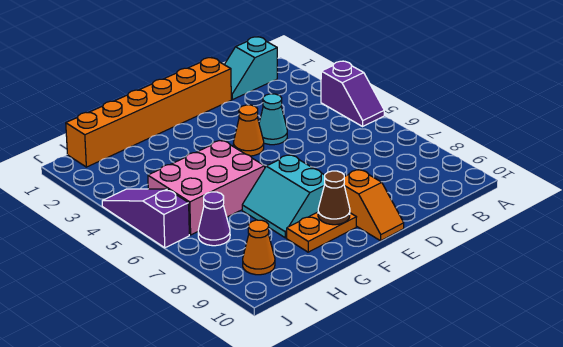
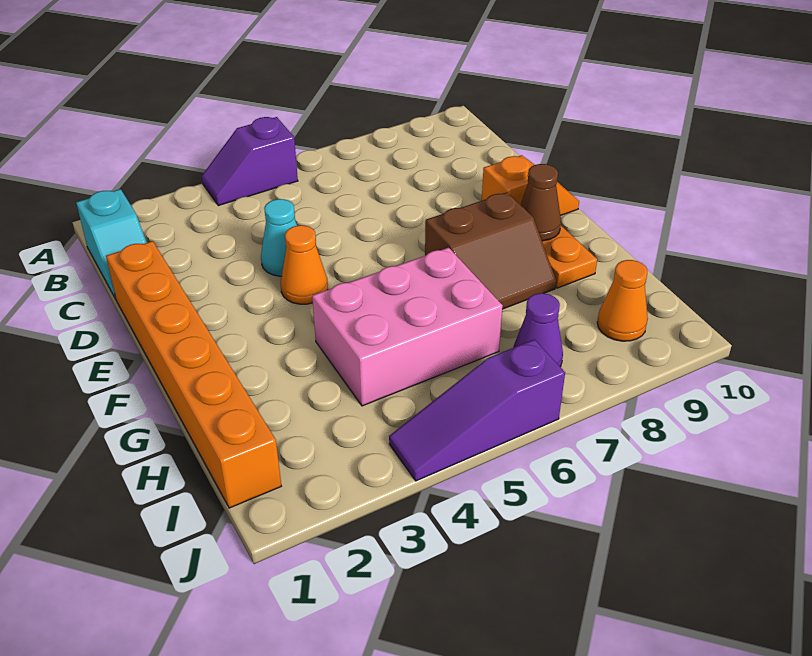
purple slope A4:A5 level 1 top 4 -> purple slope A4:A5 level 1 top 5
cyan slope F7:G8 level 1 top F -> brown slope F7:G8 level 1 top F
pink brick G5:I6 level 1 -> pink brick G4:H6 level 1

